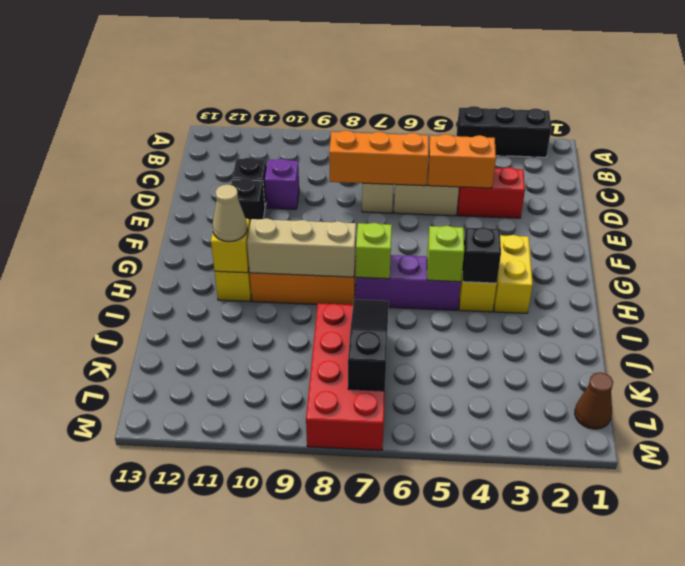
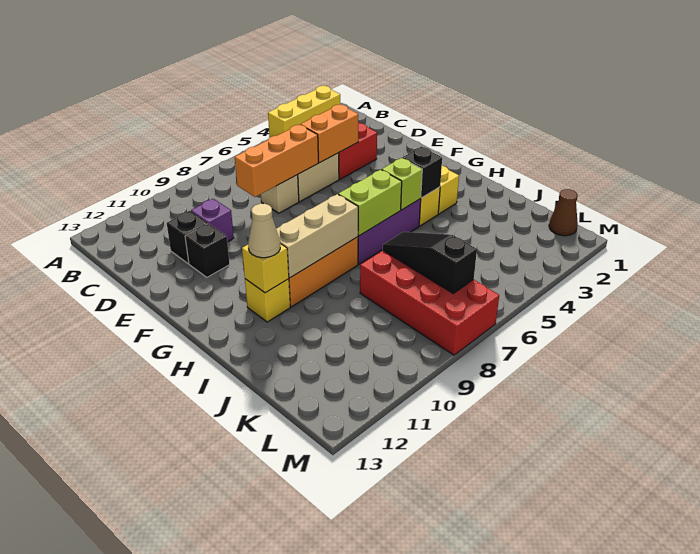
black brick A2:A4 level 1 -> yellow brick A2:A4 level 1
lime brick H7 level 2 -> lime brick H6:H7 level 2

